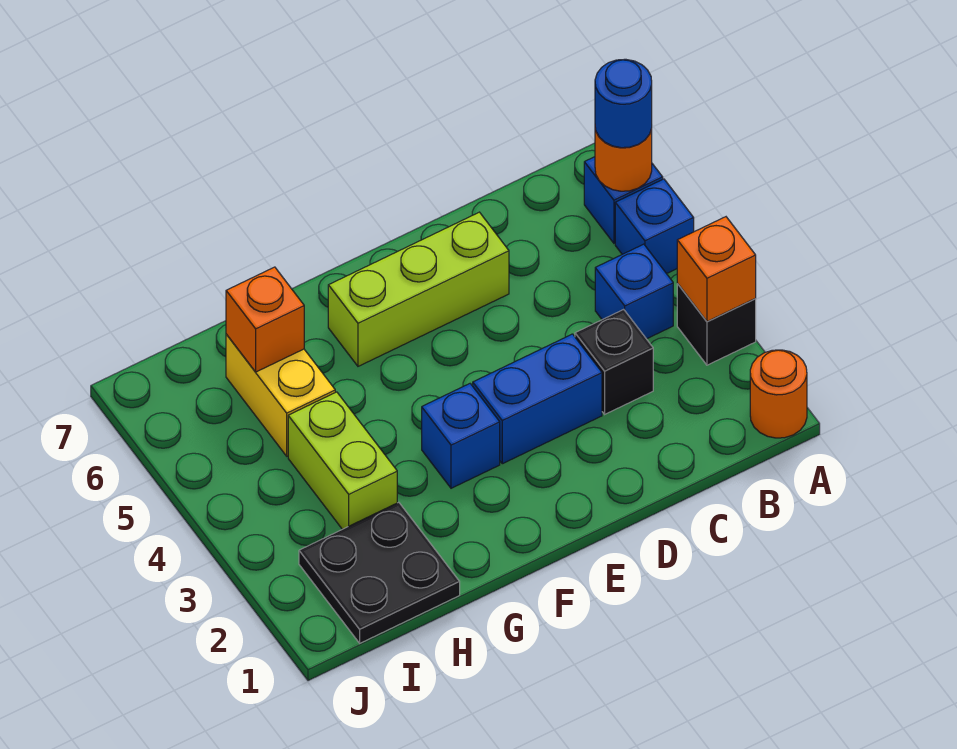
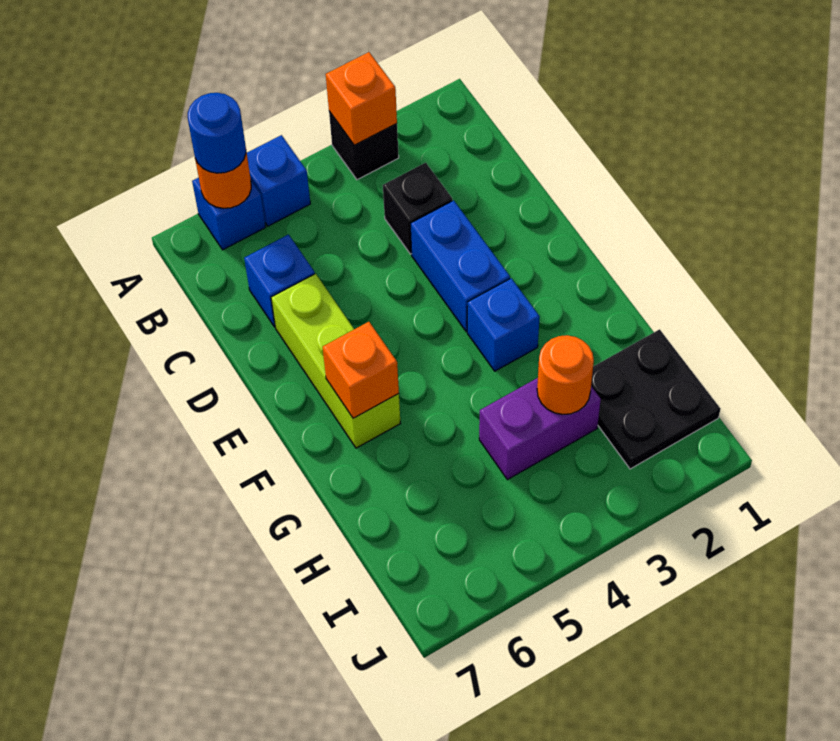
orange round brick A1 level 1 -> orange round brick H3 level 2
blue brick B4 level 1 -> blue brick C6 level 1
lime brick H3:H4 level 1 -> purple brick H3:H4 level 1
yellow brick H5:H6 level 1 -> none
orange brick H6 level 2 -> orange brick F6 level 2

